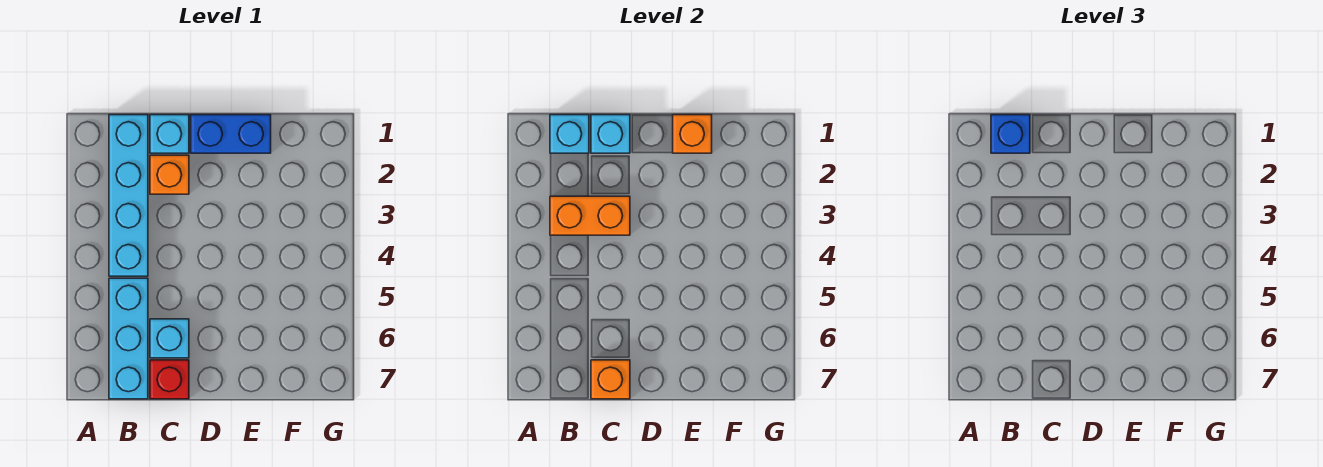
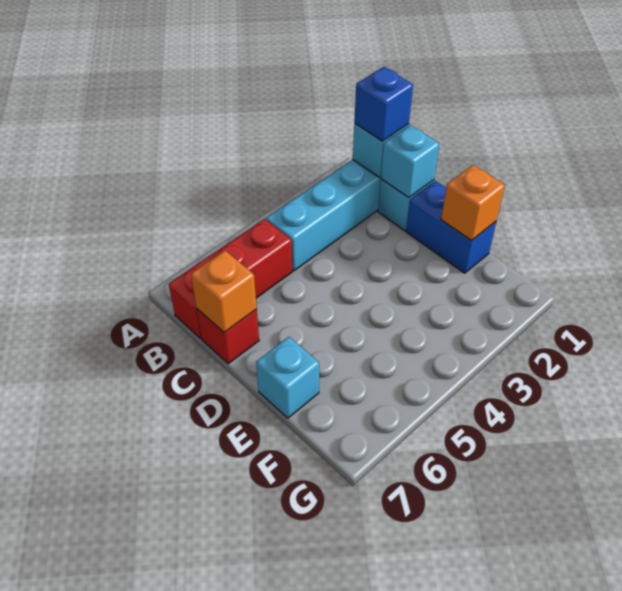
orange brick B3:C3 level 2 -> none
cyan brick B5:B7 level 1 -> red brick B5:B7 level 1
orange brick C2 level 1 -> none
cyan brick C6 level 1 -> cyan brick E7 level 1

